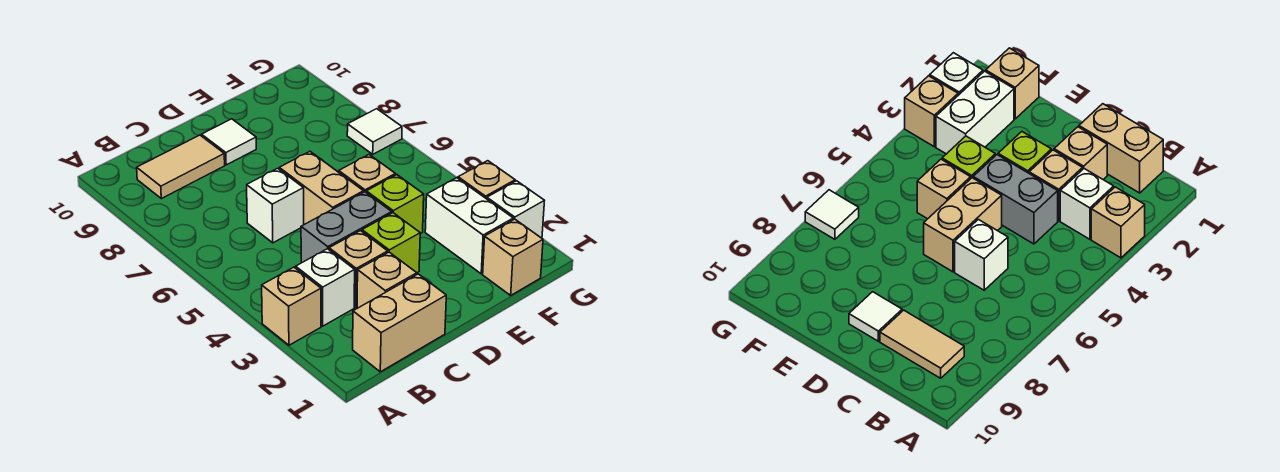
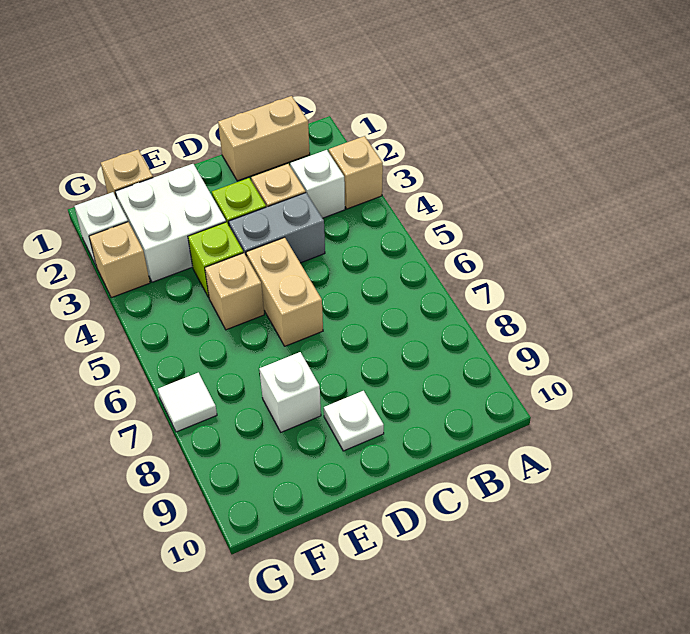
tan tile B9:C9 level 1 -> none
tan brick C2 level 1 -> none
white brick C6 level 1 -> white brick E8 level 1
white tile D9 level 1 -> white plate D9 level 1
white brick F2:F3 level 1 -> white brick E2:F3 level 1

